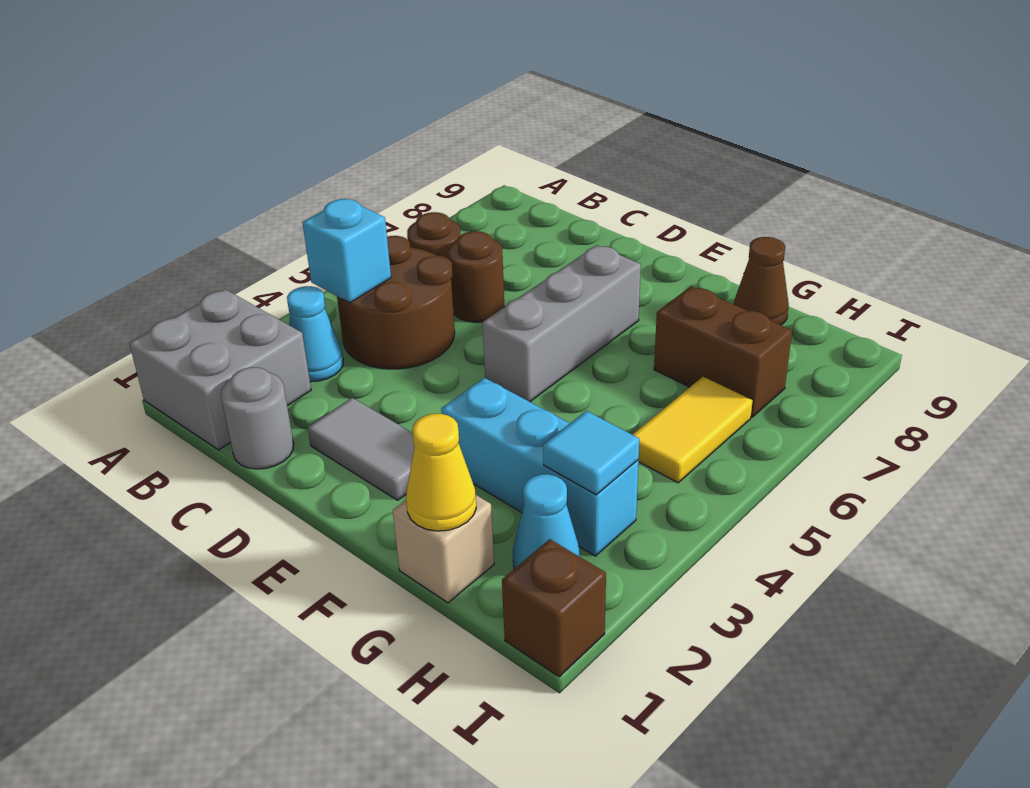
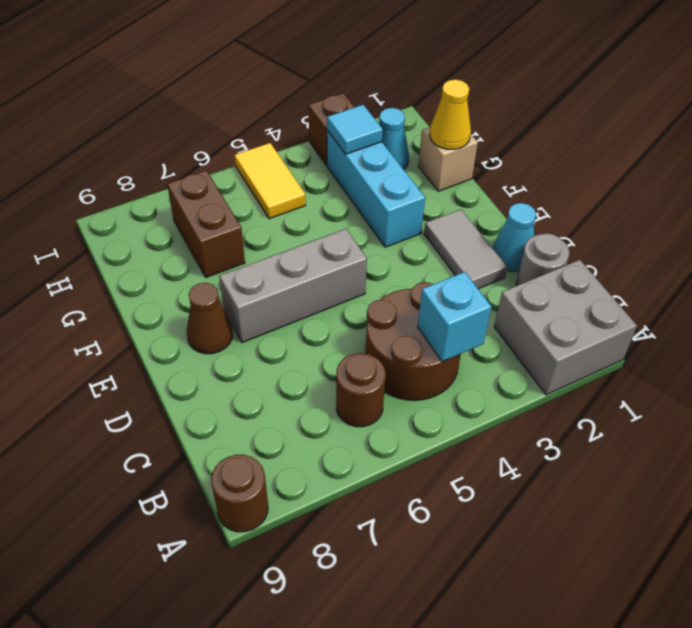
cyan cone B3 level 1 -> cyan cone D1 level 1
brown round brick C6 level 1 -> brown round brick A9 level 1
brown cone G9 level 1 -> brown cone E8 level 1
yellow tile H5:H6 level 1 -> yellow tile H5:I5 level 1
brown brick I1 level 1 -> brown brick I3 level 1

